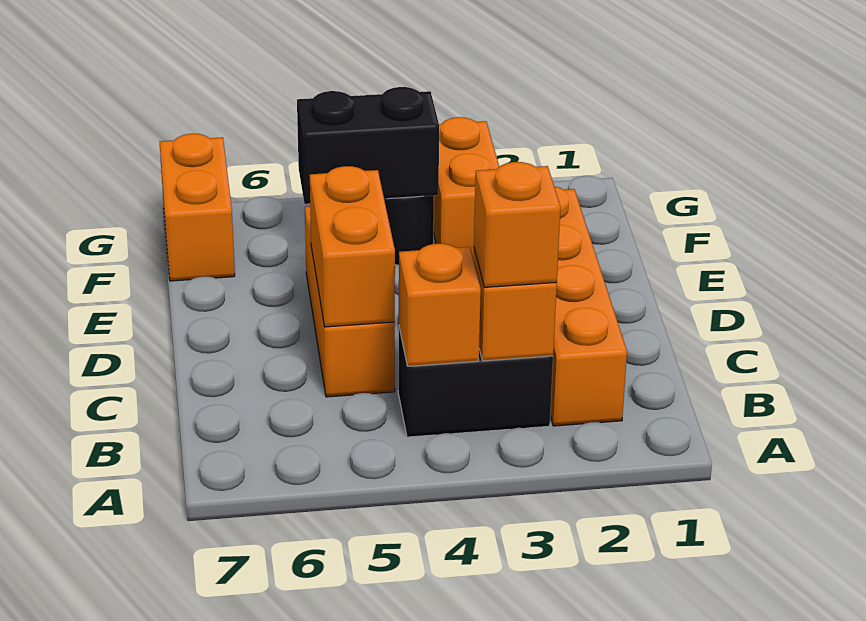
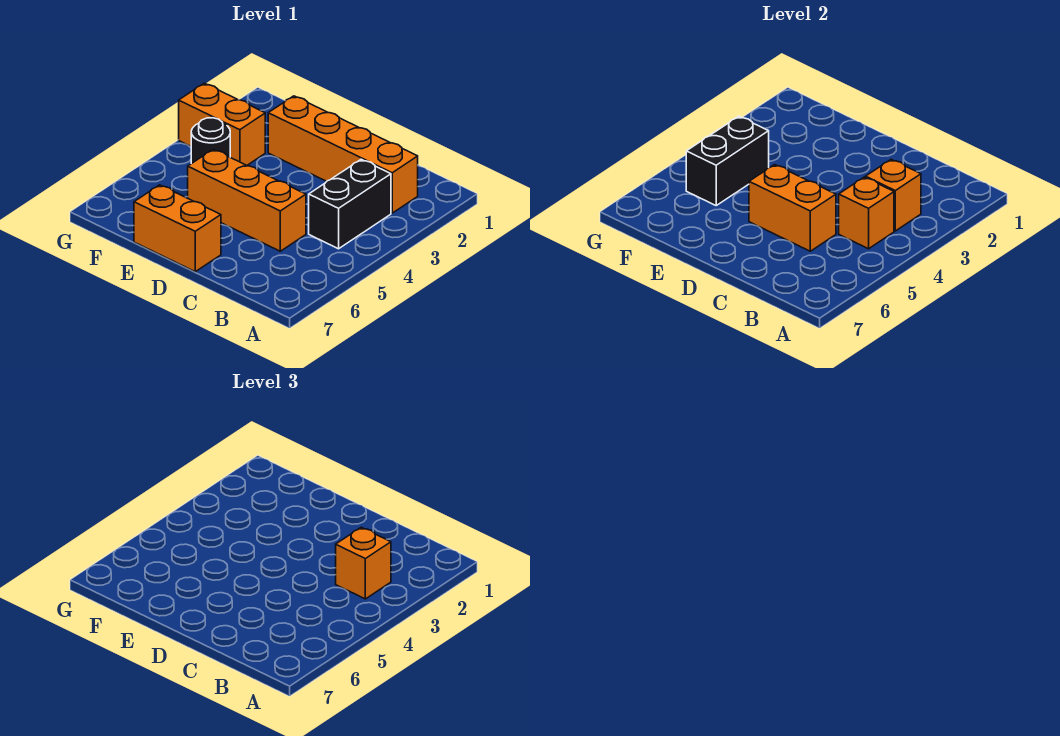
orange brick F7:G7 level 1 -> orange brick D7:E7 level 1

